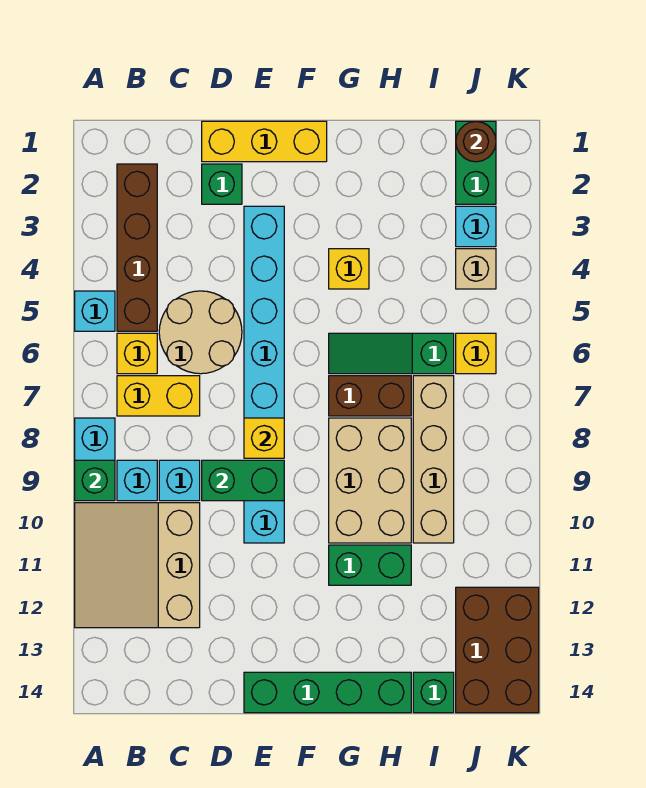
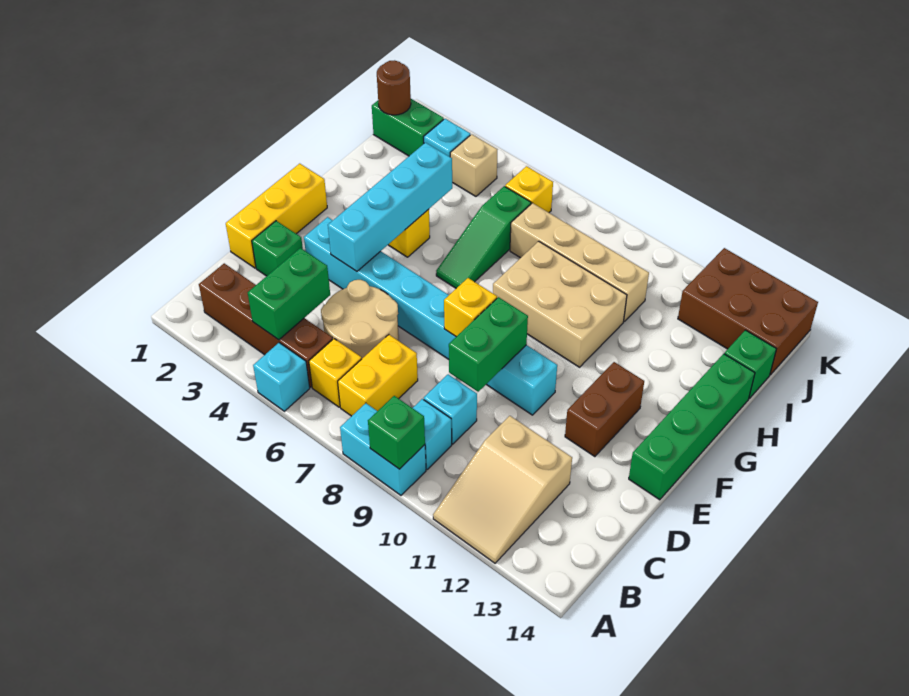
tan slope A10:C12 level 1 top C -> tan slope A11:C12 level 1 top C
none -> cyan brick E4:H4 level 2
brown brick G7:H7 level 1 -> brown brick E12:F12 level 1
green brick G11:H11 level 1 -> green brick B4:C4 level 2

